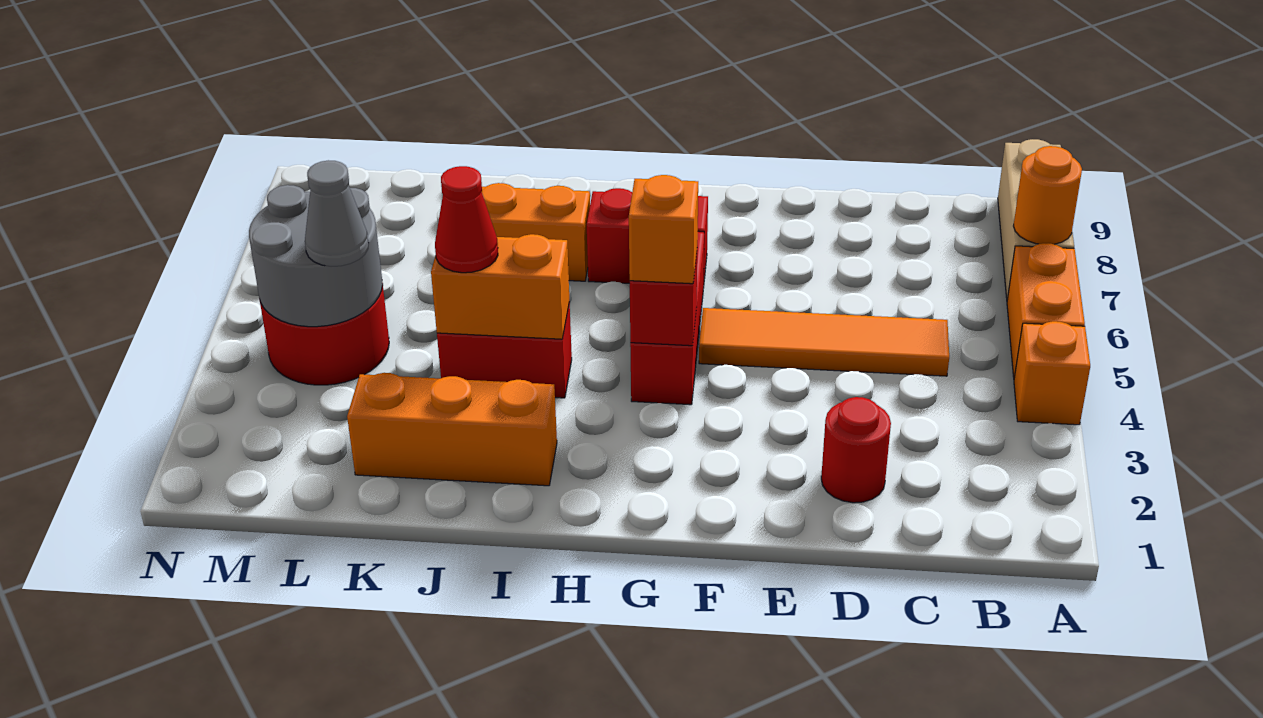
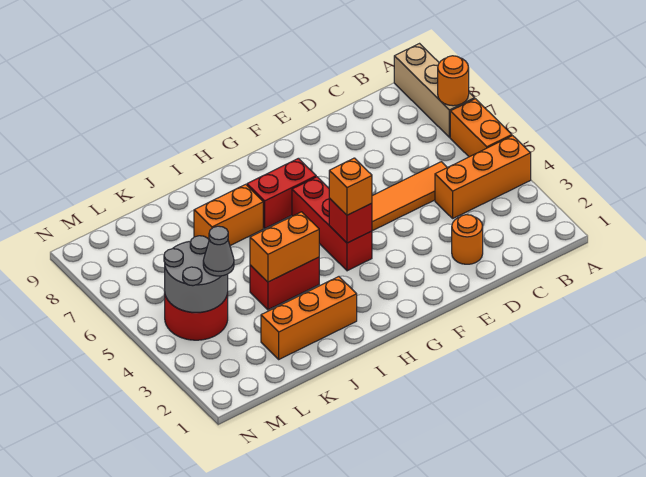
orange brick A4 level 1 -> orange brick A4:C4 level 1
red round brick D2 level 1 -> orange round brick D2 level 1
red cone J4 level 3 -> none

